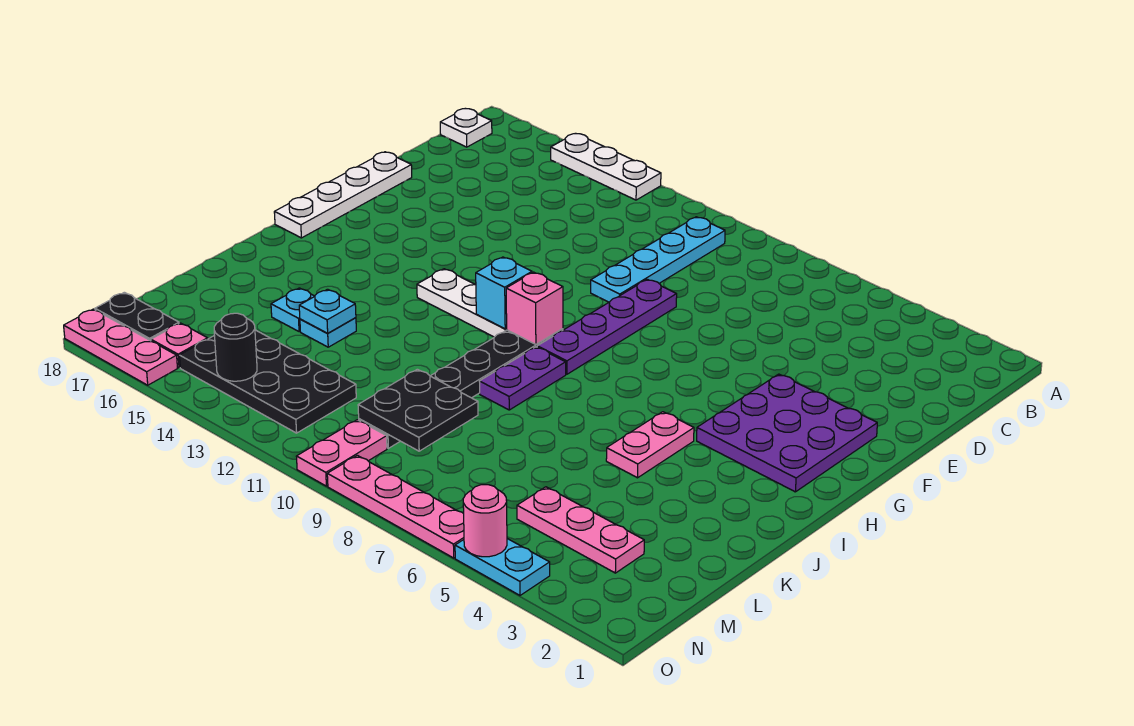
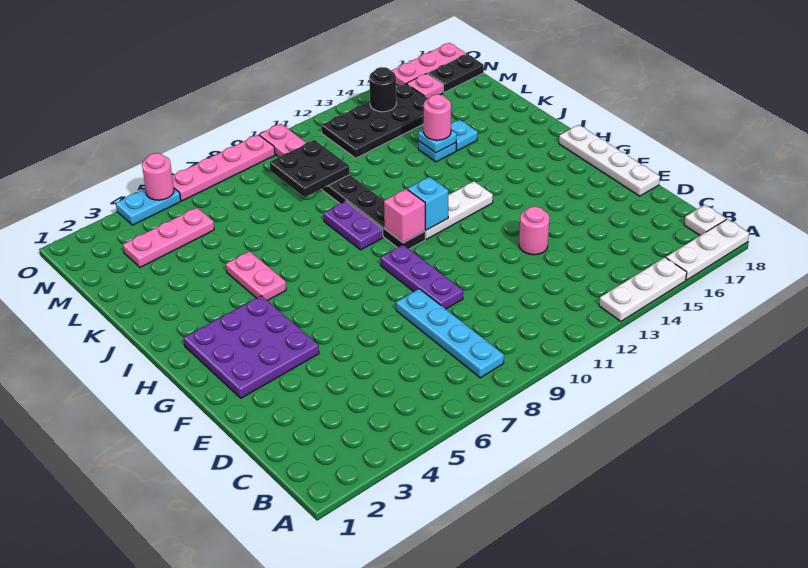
none -> white plate A16:A18 level 1
cyan plate B10:E10 level 1 -> cyan plate B8:E8 level 1
purple plate E9:H9 level 1 -> purple plate E9:G9 level 1
none -> pink round brick E13 level 1
none -> pink round brick K14 level 3

